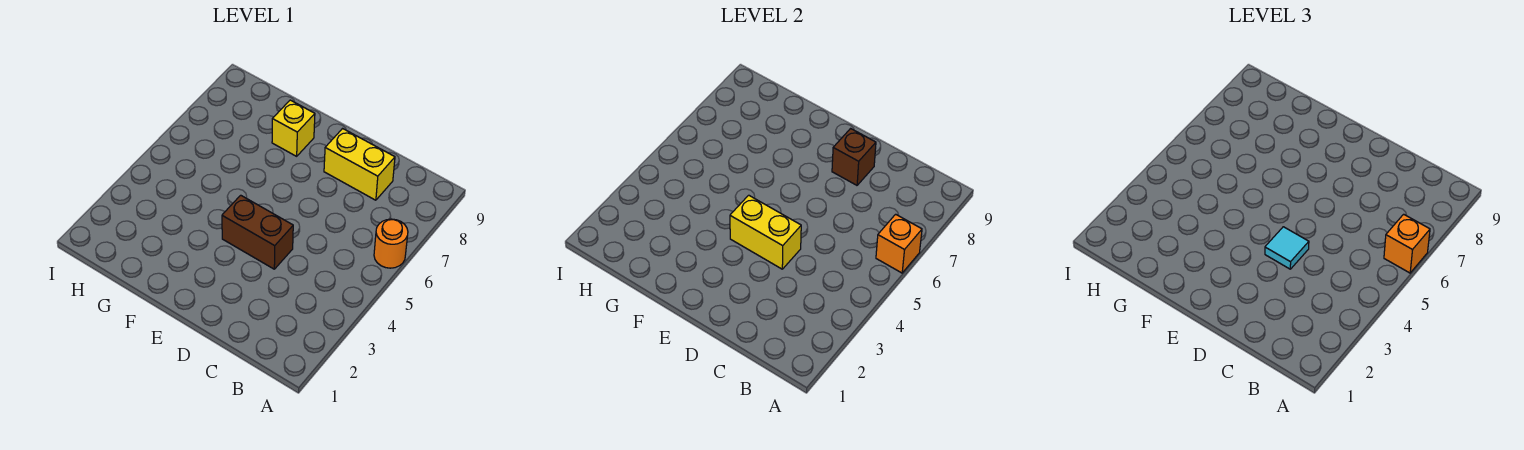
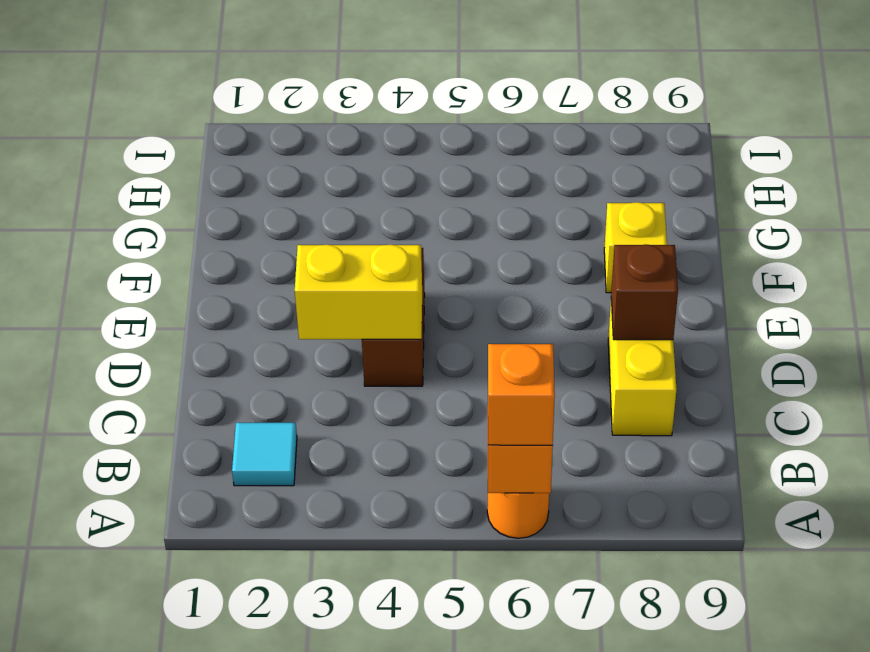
yellow brick D4:E4 level 2 -> yellow brick D3:D4 level 2
cyan tile D4 level 3 -> cyan tile B2 level 1

